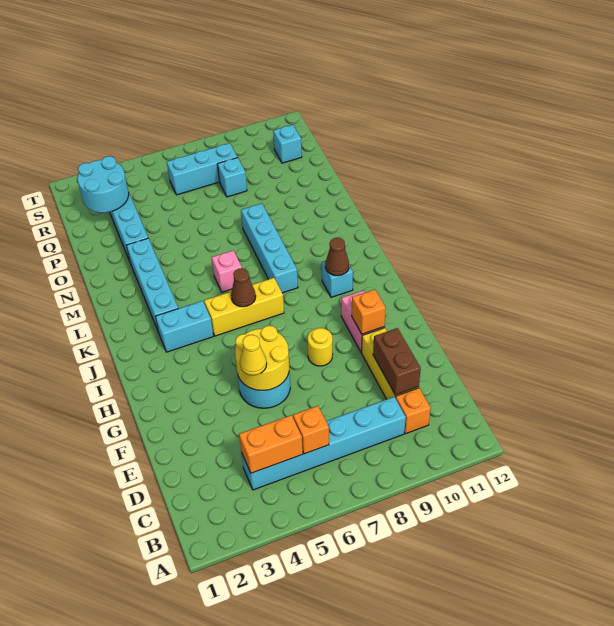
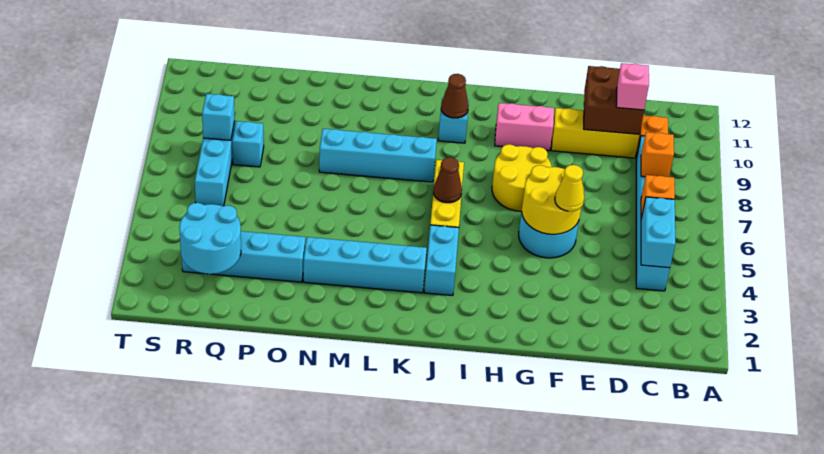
orange brick C4:C5 level 2 -> cyan brick C4:C5 level 2
brown brick D10:E10 level 2 -> brown brick D10:E11 level 2
yellow round brick G8 level 1 -> yellow round brick G7:H8 level 1
orange brick G10 level 2 -> orange brick C8 level 2
pink brick L6 level 1 -> pink brick D10 level 3
cyan brick R11 level 1 -> cyan brick R8 level 2

